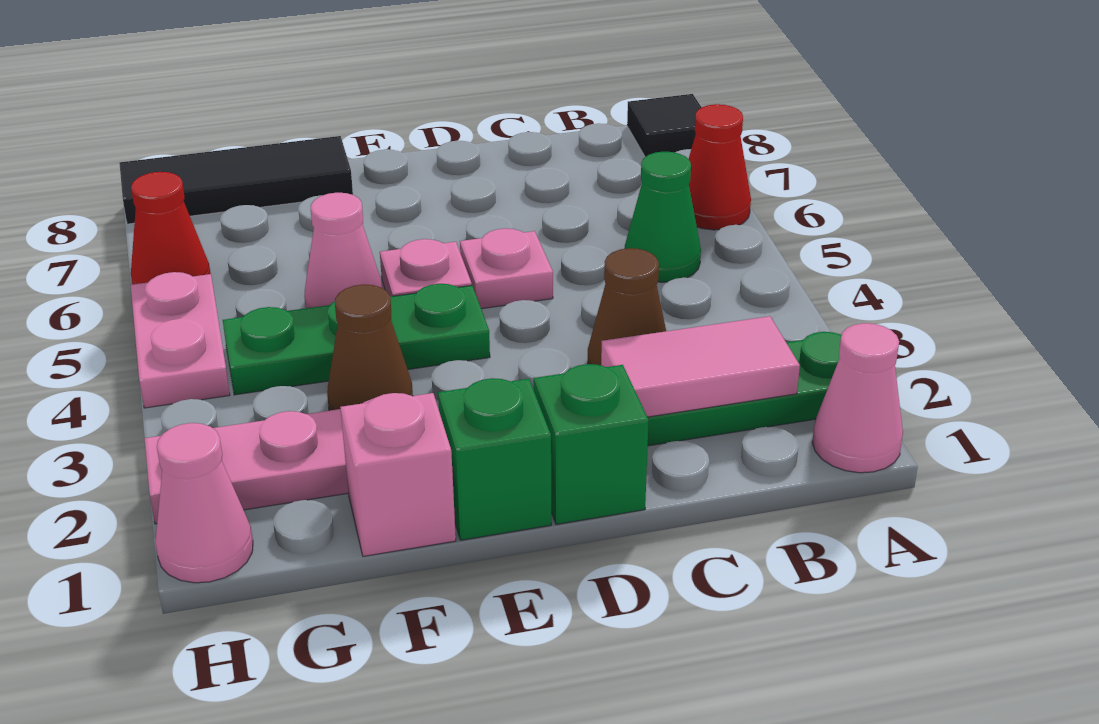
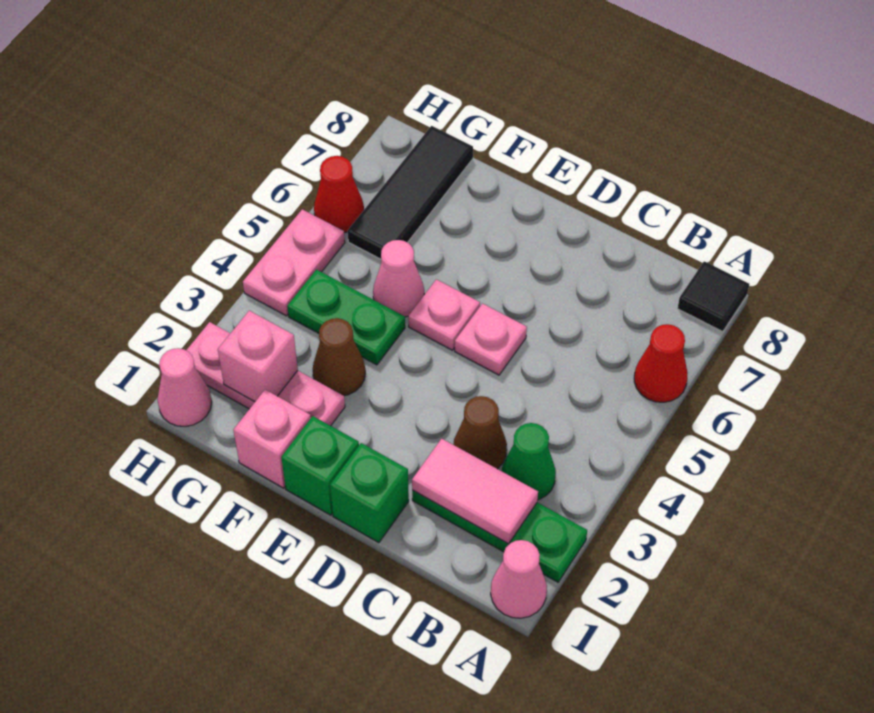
green cone B5 level 1 -> green cone B3 level 1
green plate E4:G4 level 1 -> green plate F4:G4 level 1
black tile F8:H8 level 1 -> black tile G6:G8 level 1
none -> pink brick G2 level 2

